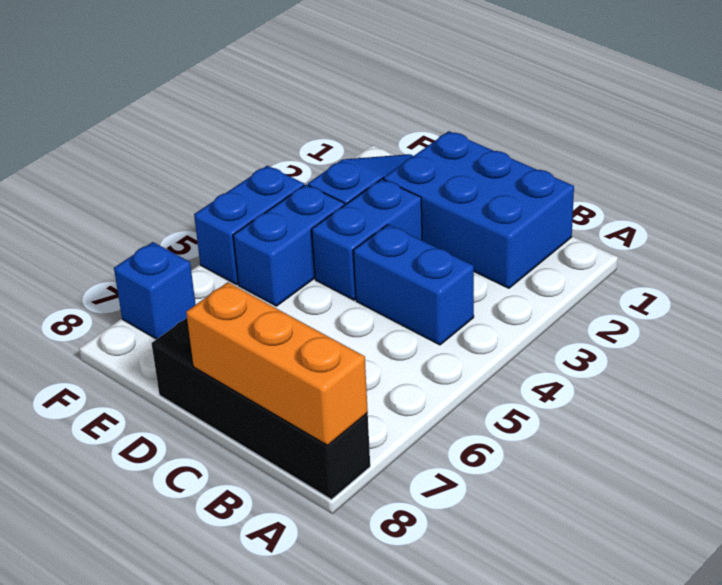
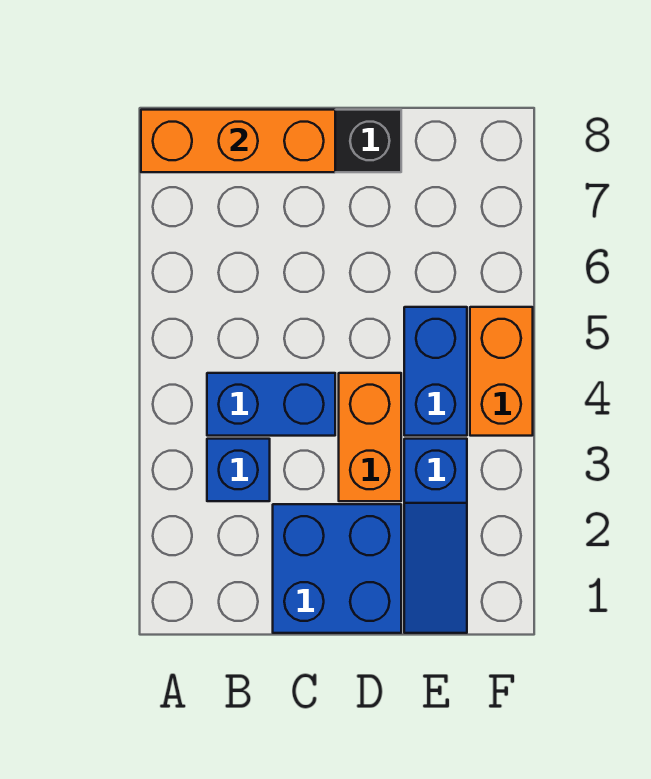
blue brick B1:D2 level 1 -> blue brick C1:D2 level 1
blue brick D3:D4 level 1 -> orange brick D3:D4 level 1
blue brick F4:F5 level 1 -> orange brick F4:F5 level 1
blue brick F7 level 1 -> blue brick B3 level 1

